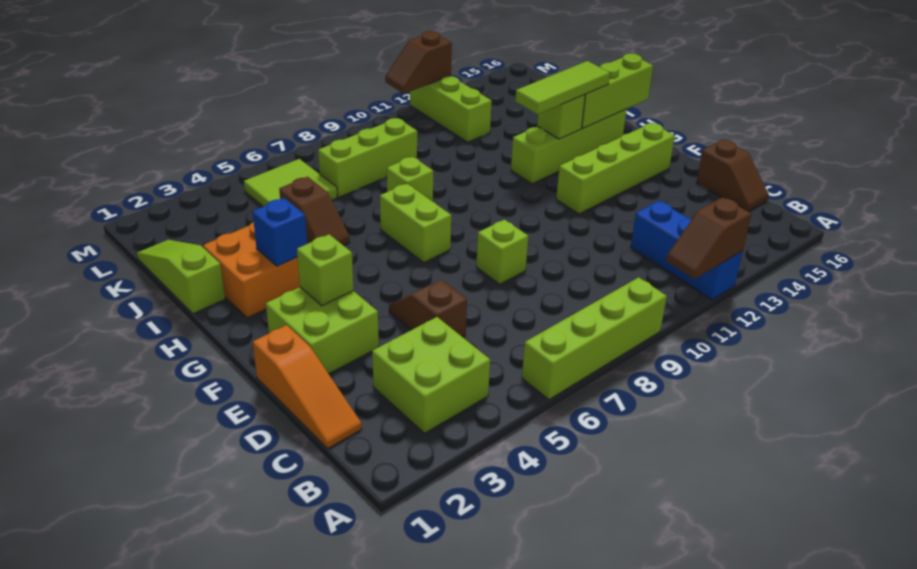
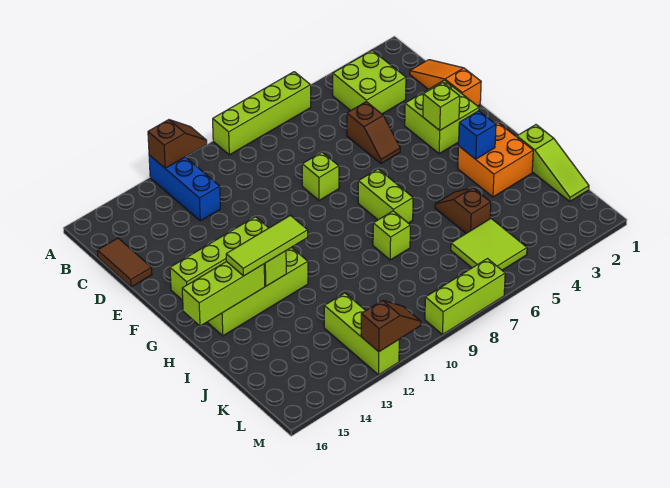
brown slope C16:D16 level 1 top D -> brown tile C16:D16 level 1
lime brick K7:K9 level 1 -> lime brick M7:M9 level 1

